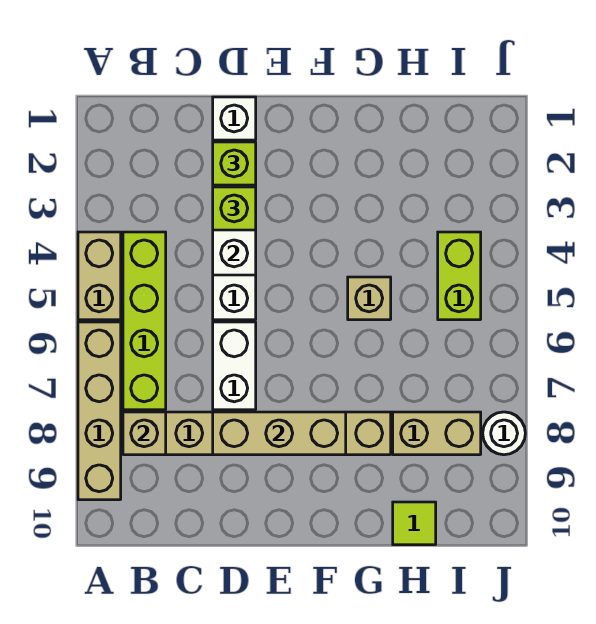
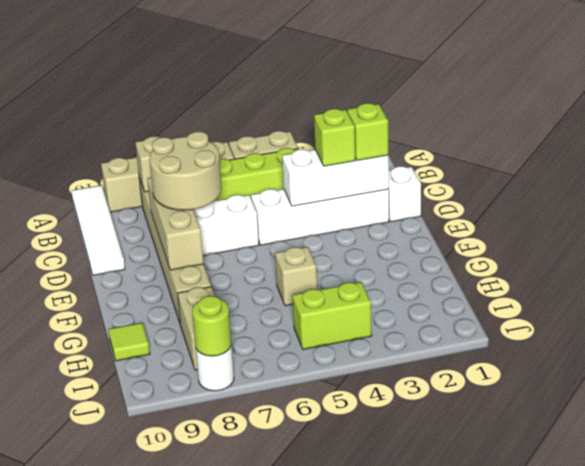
none -> white tile A10:D10 level 1
none -> tan round brick D7:E8 level 3
none -> lime round brick J8 level 2

